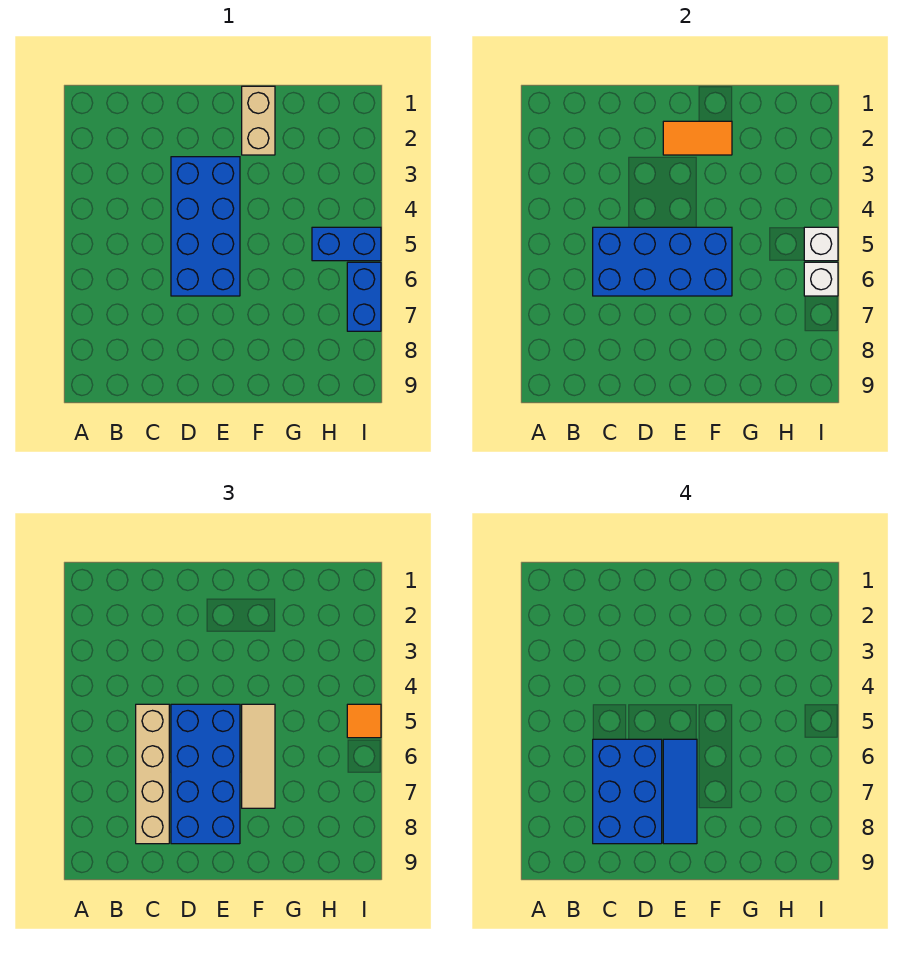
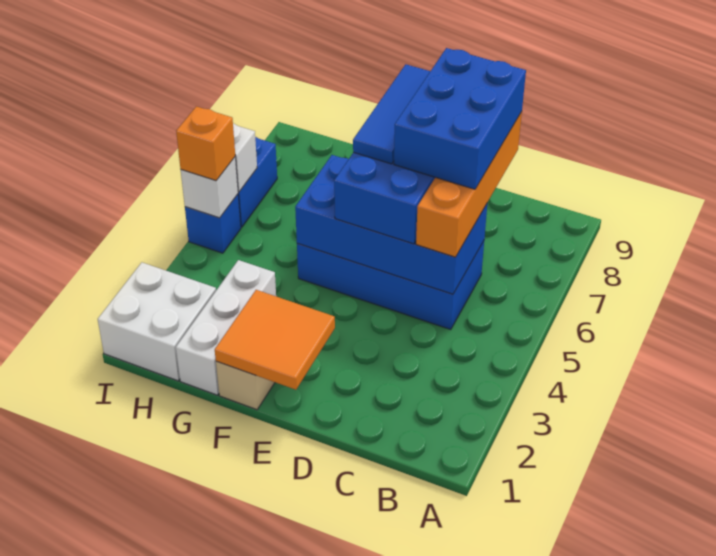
tan brick C5:C8 level 3 -> orange brick C5:C8 level 3
blue brick D3:E6 level 1 -> blue brick C5:F6 level 1
orange tile E2:F2 level 2 -> orange tile E1:F2 level 2
tan tile F5:F7 level 3 -> none
none -> white brick G1:G3 level 1
none -> white brick H1:I2 level 1
blue brick H5:I5 level 1 -> blue brick I5 level 1
orange tile I5 level 3 -> orange brick I5 level 3

